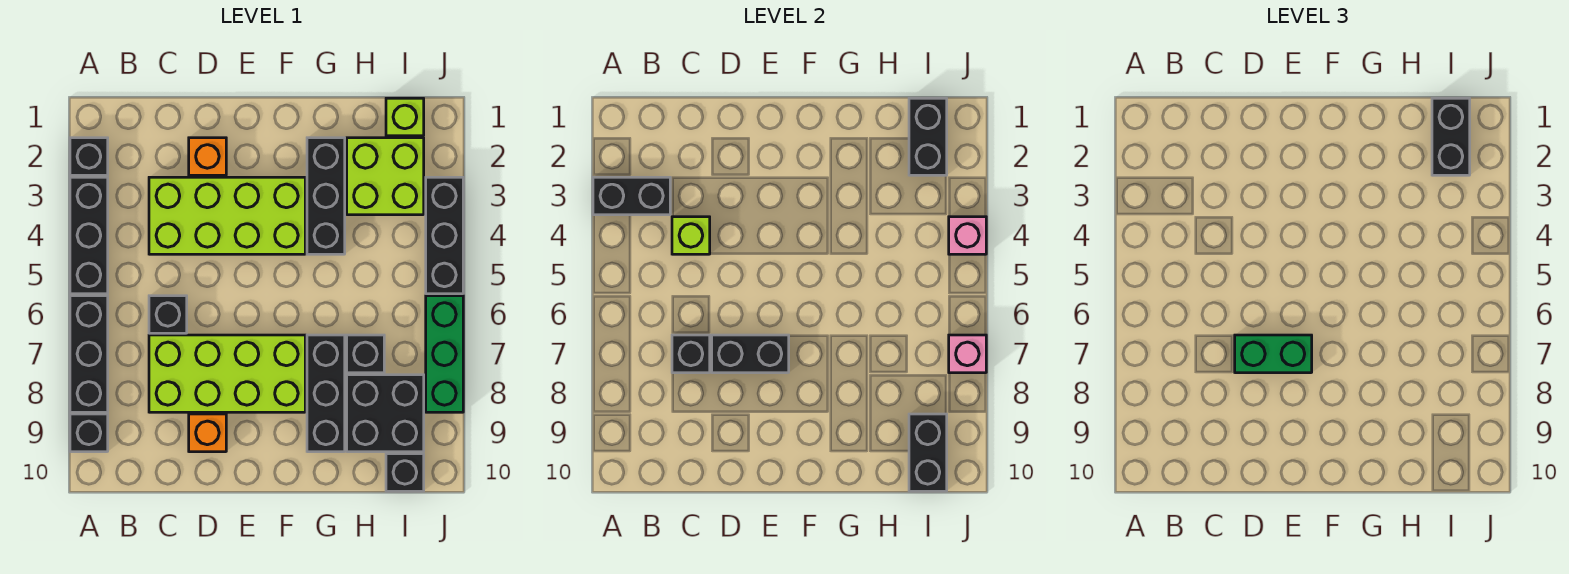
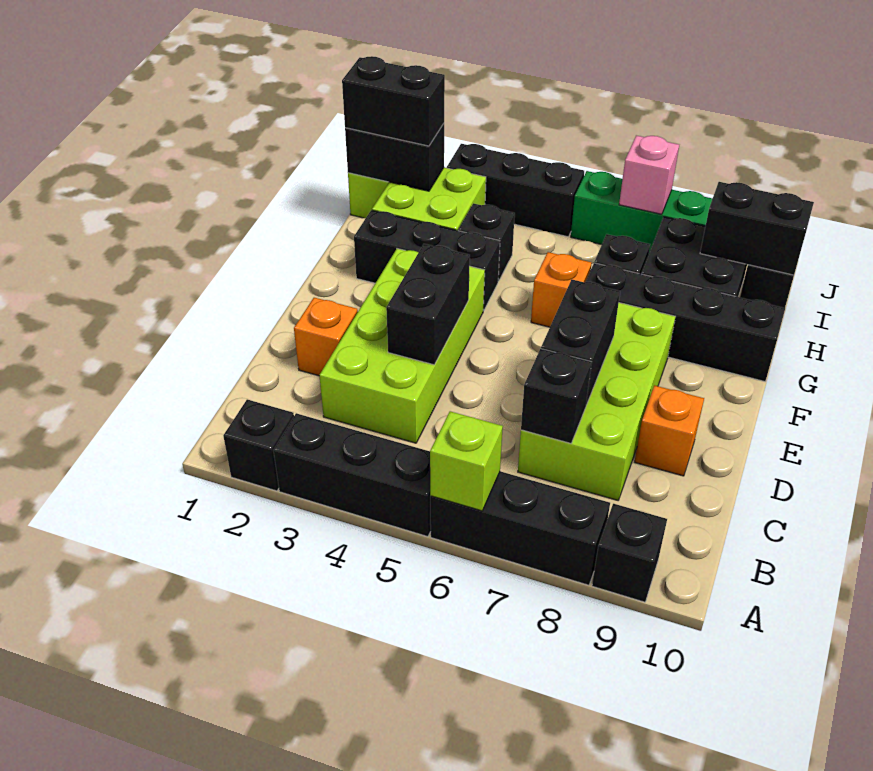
black brick A3:B3 level 2 -> black brick D4:E4 level 2
lime brick C4 level 2 -> lime brick A6 level 2
black brick C6 level 1 -> black brick H4 level 1
green brick D7:E7 level 3 -> none
none -> orange brick G6 level 1
black brick G7:G9 level 1 -> black brick G7:G10 level 1
pink brick J4 level 2 -> none

